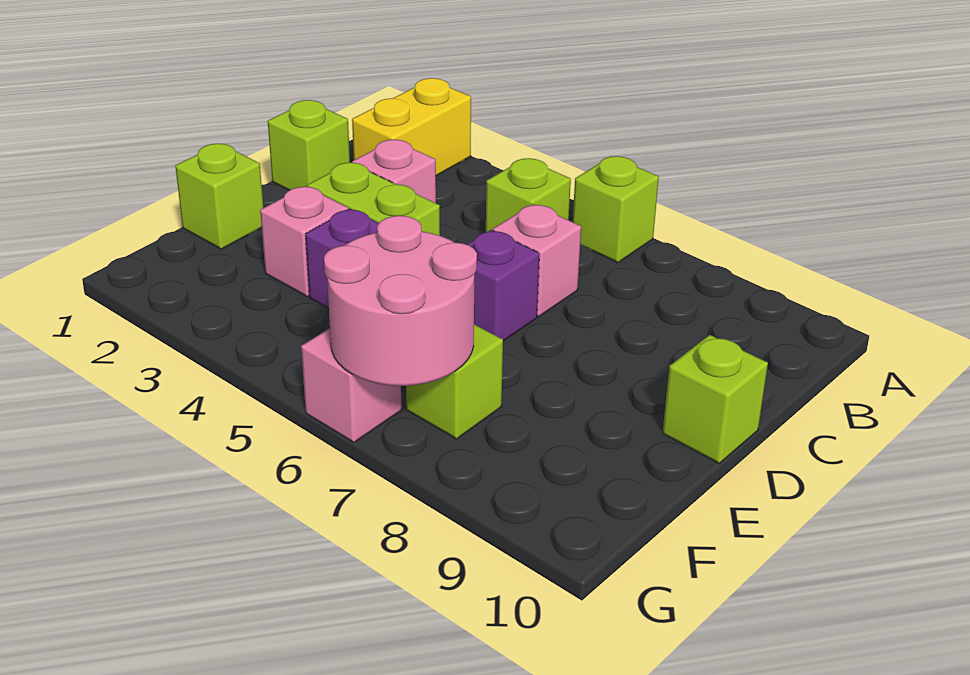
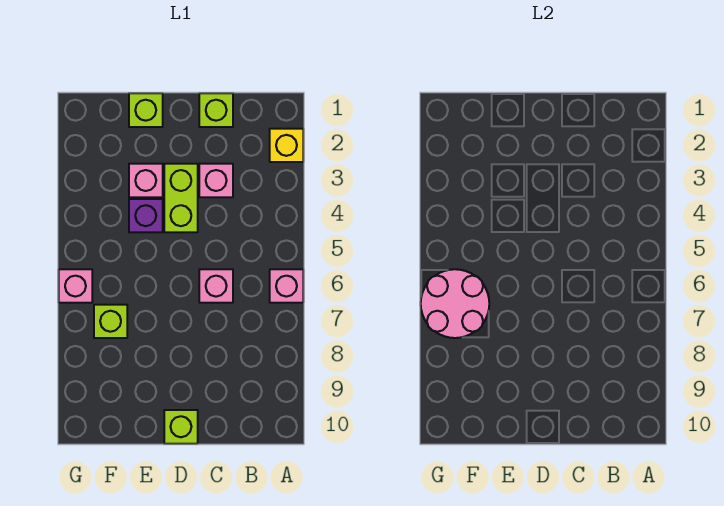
yellow brick A2:B2 level 1 -> yellow brick A2 level 1
lime brick A6 level 1 -> pink brick A6 level 1
lime brick B5 level 1 -> none
purple brick D6 level 1 -> none

